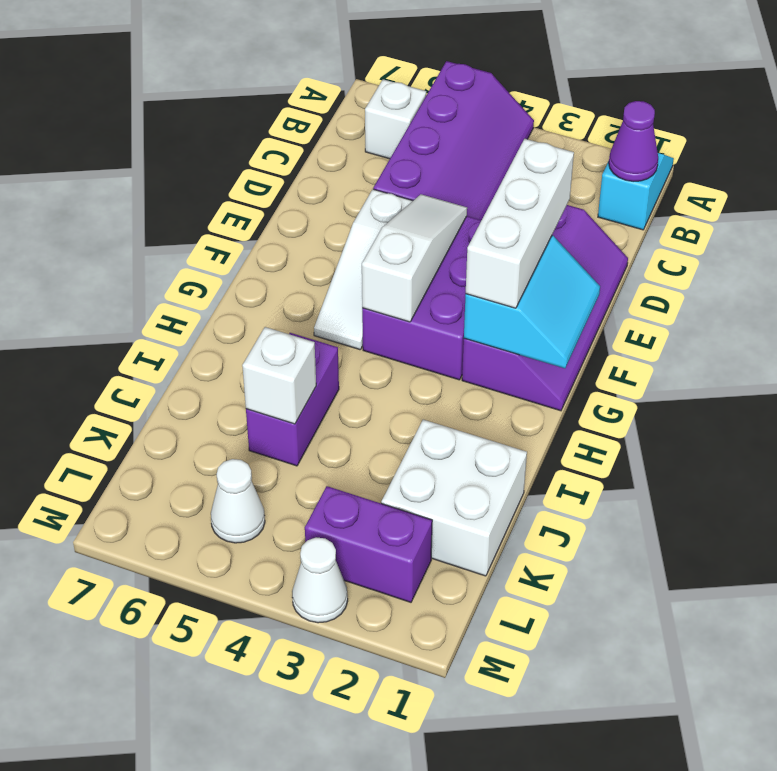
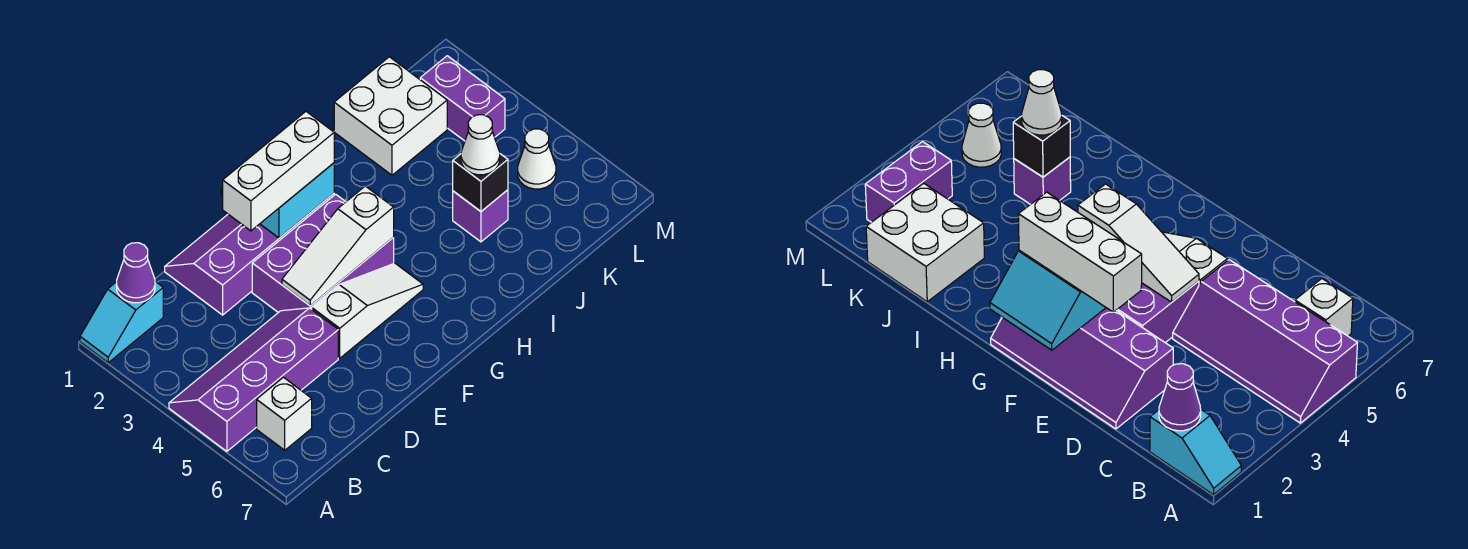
purple brick I5:J5 level 1 -> purple brick J5 level 1
white brick J5 level 2 -> black brick J5 level 2
white cone M3 level 1 -> white cone J5 level 3

